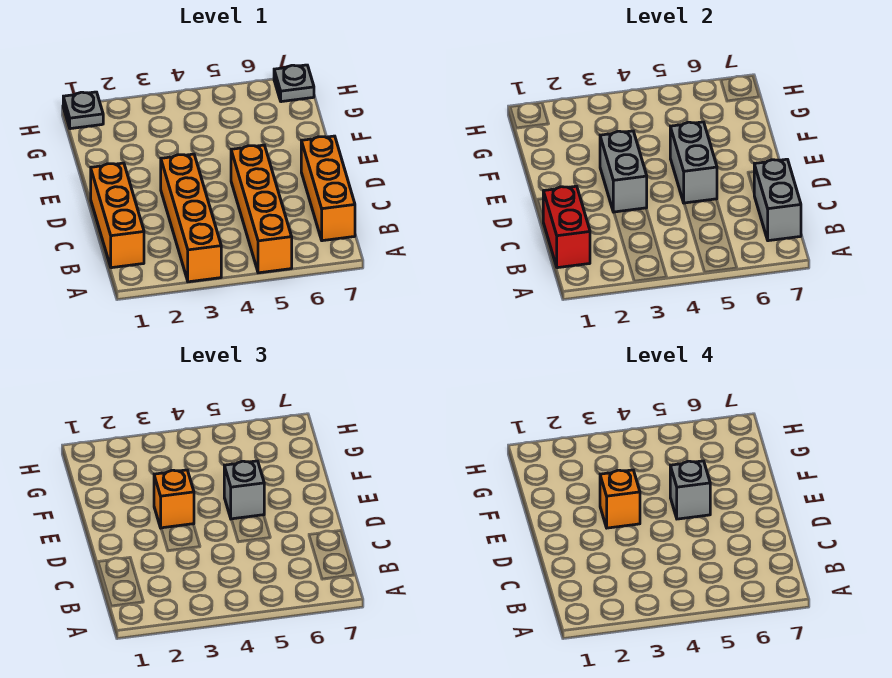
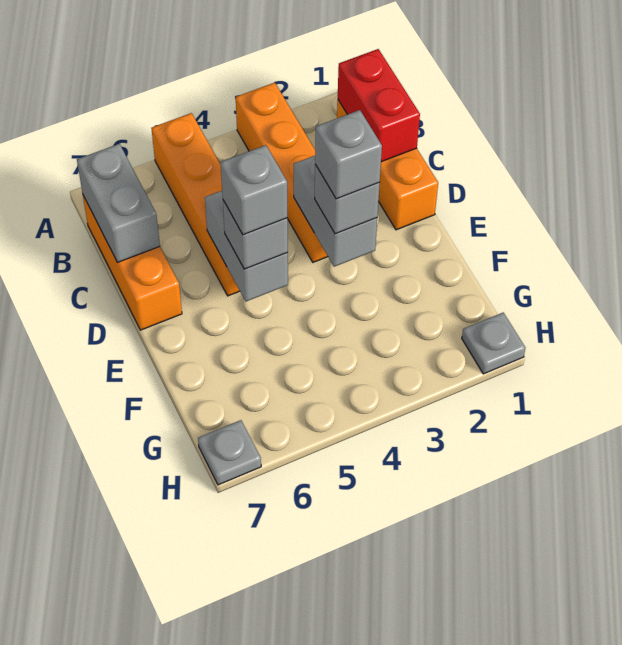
orange brick E3 level 3 -> grey brick E3 level 3
orange brick E3 level 4 -> grey brick E3 level 4

